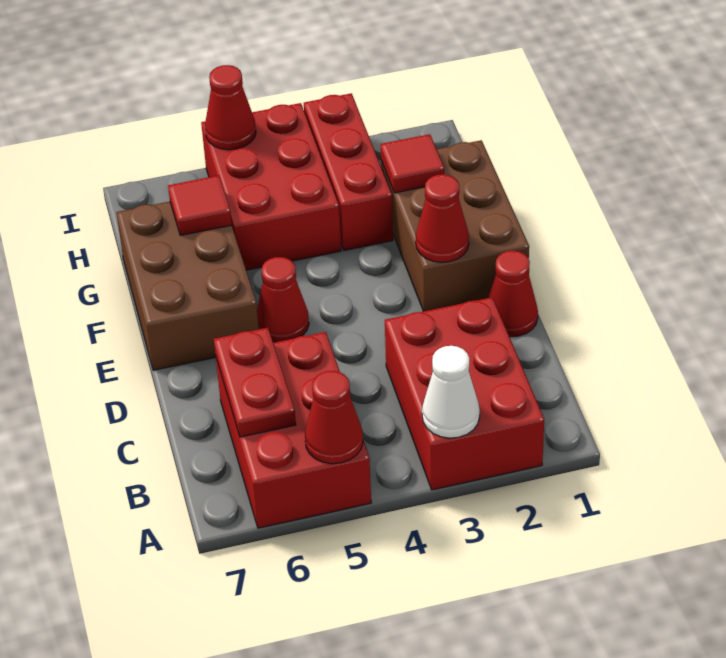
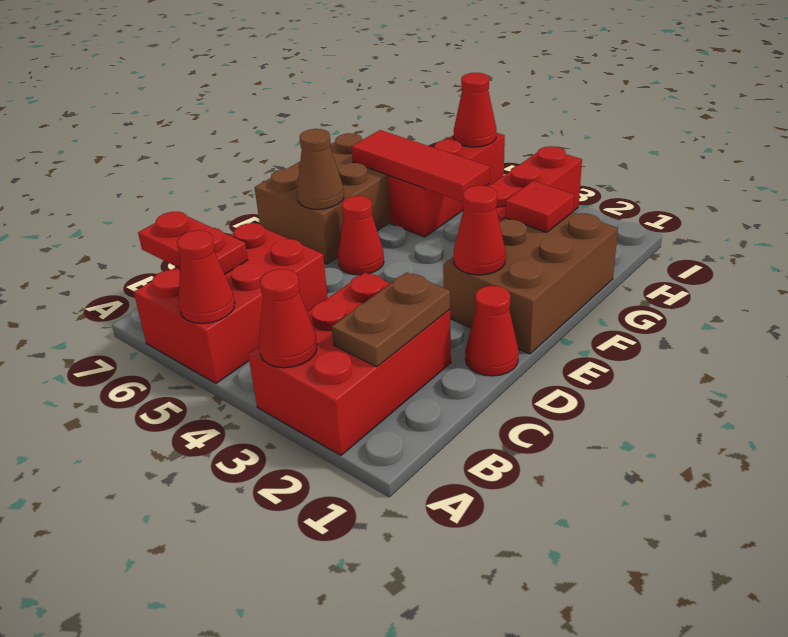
white cone A3 level 2 -> red cone A3 level 2
none -> brown plate B2:C2 level 2
red plate B6:C6 level 2 -> red plate B6:B7 level 2
none -> brown cone E6 level 2
red brick G4:I5 level 1 -> red brick G5:I5 level 1
red tile G6 level 2 -> red tile G4:G6 level 2

